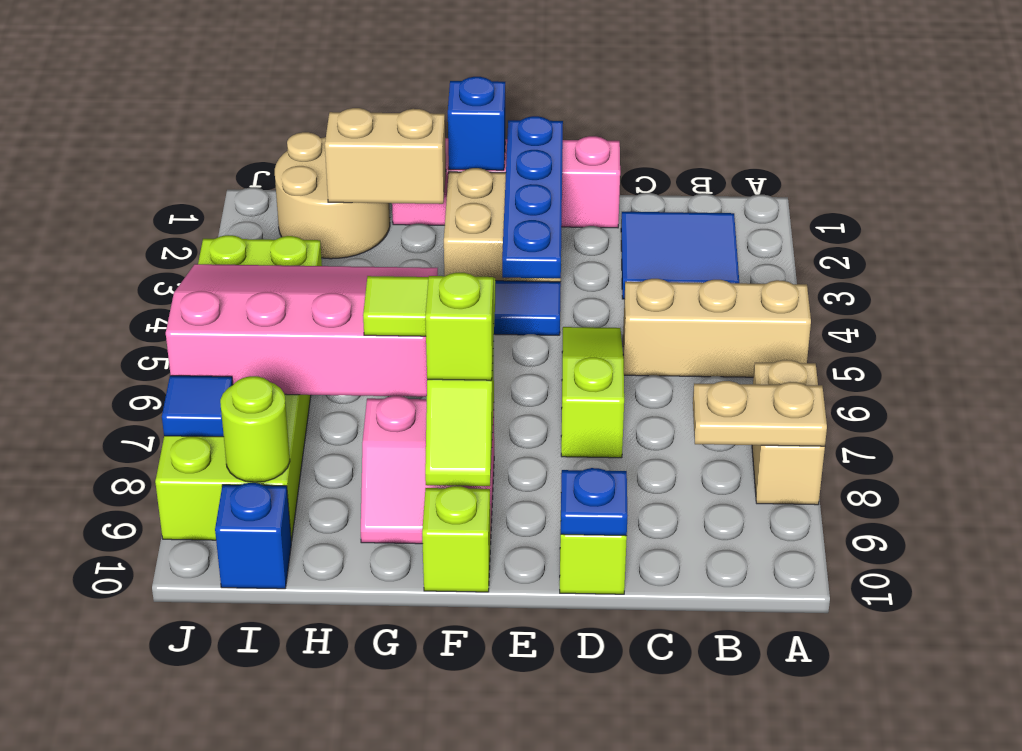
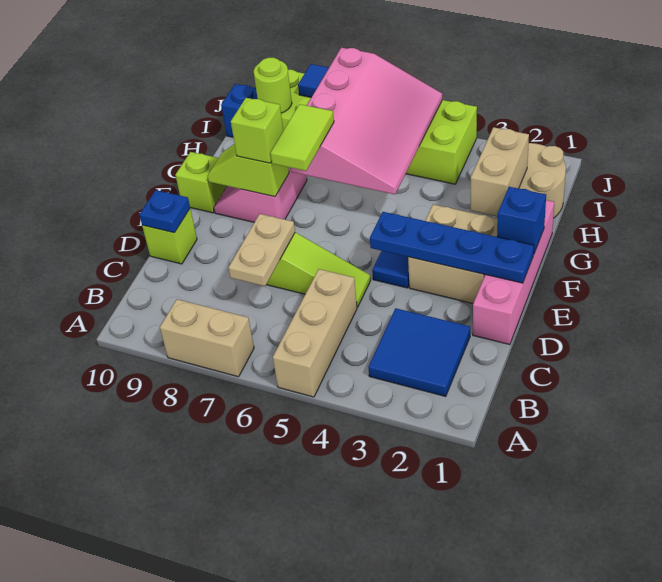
tan plate A8:B8 level 2 -> tan plate C7:D7 level 2

